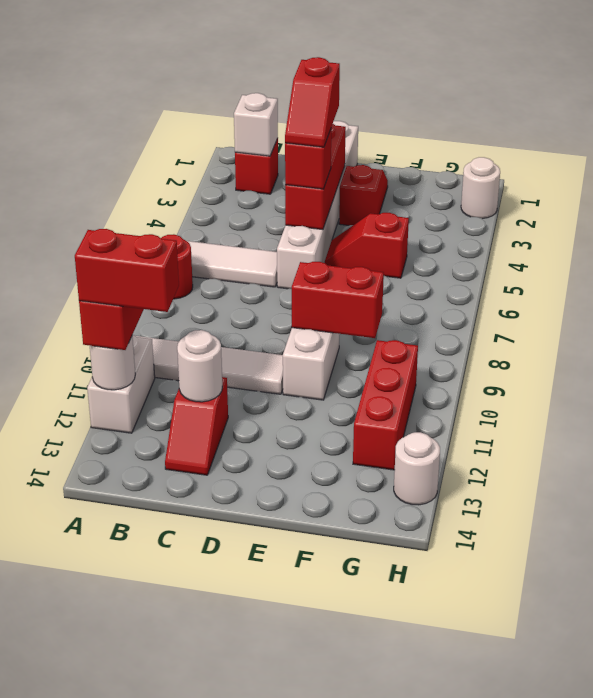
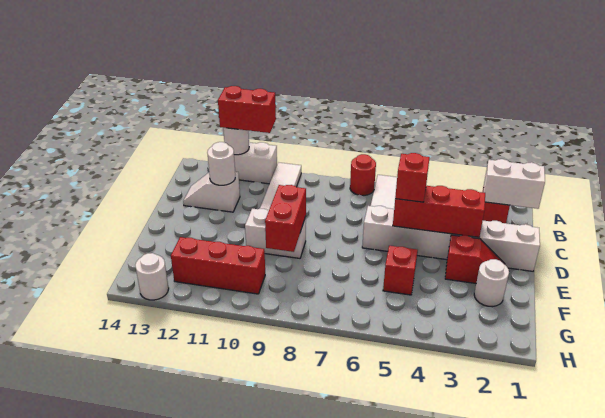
red brick A12:B12 level 4 -> none
white brick B2 level 2 -> white brick B1:B2 level 2
red slope C12:C13 level 1 top 12 -> white slope C12:C13 level 1 top 12
red slope D4:D5 level 4 top 4 -> none
white round brick H2 level 1 -> white round brick F2 level 1

